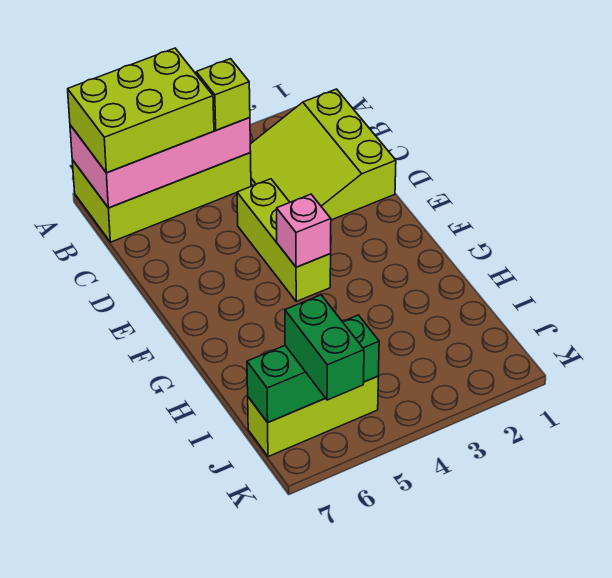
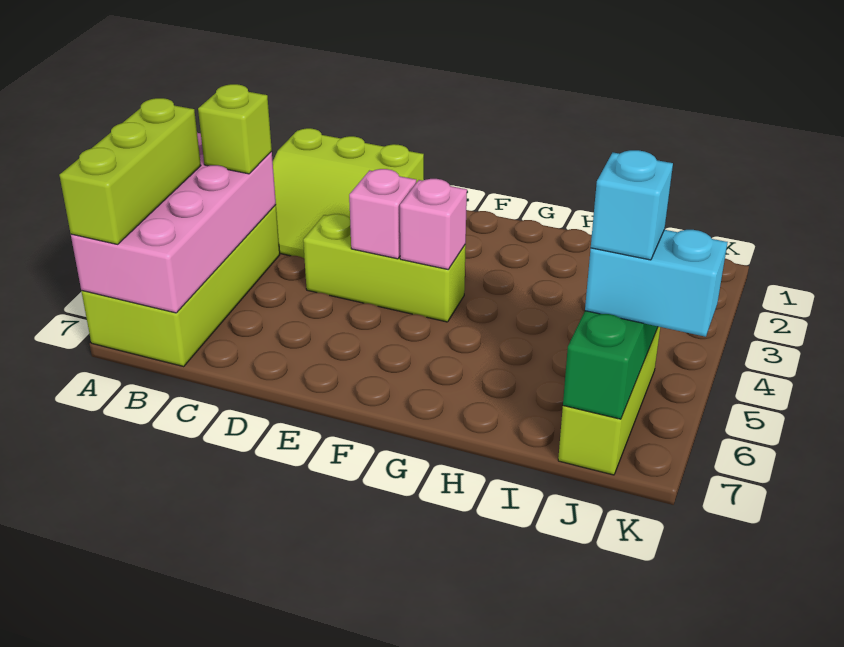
lime brick A5:B7 level 3 -> lime brick A5:A7 level 3
none -> pink brick E4 level 2
green brick J6:K6 level 3 -> cyan brick J6:K6 level 3
none -> cyan brick J6 level 4

